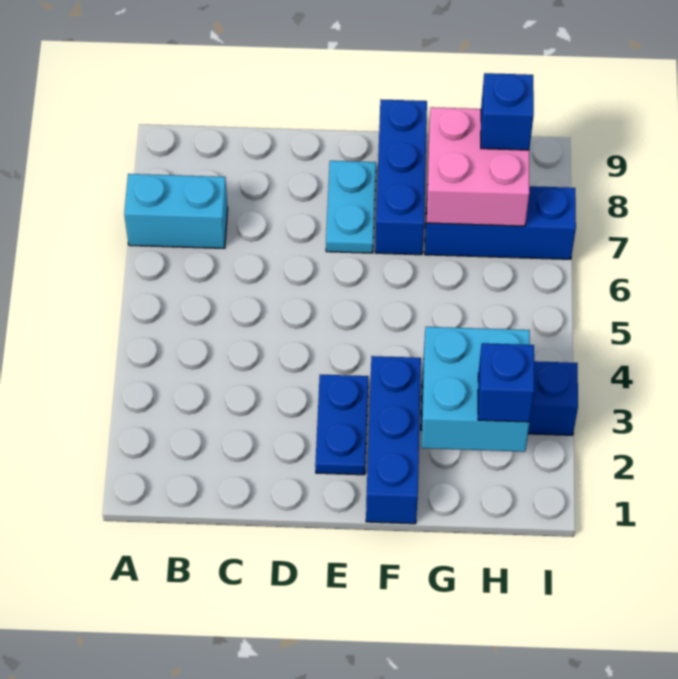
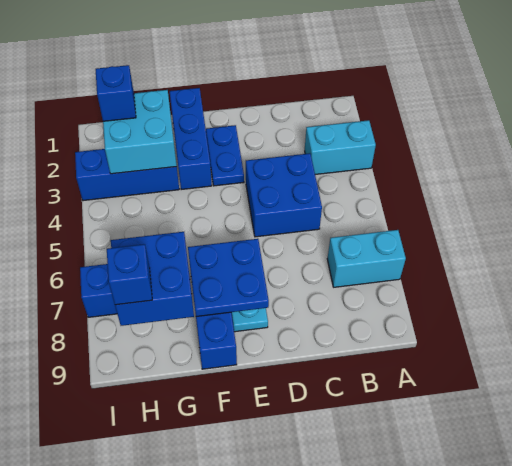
none -> cyan brick A3:B3 level 1
none -> blue brick C4:D5 level 1
none -> blue plate E7:F8 level 2
pink brick G7:H8 level 2 -> blue brick G7:H8 level 2

